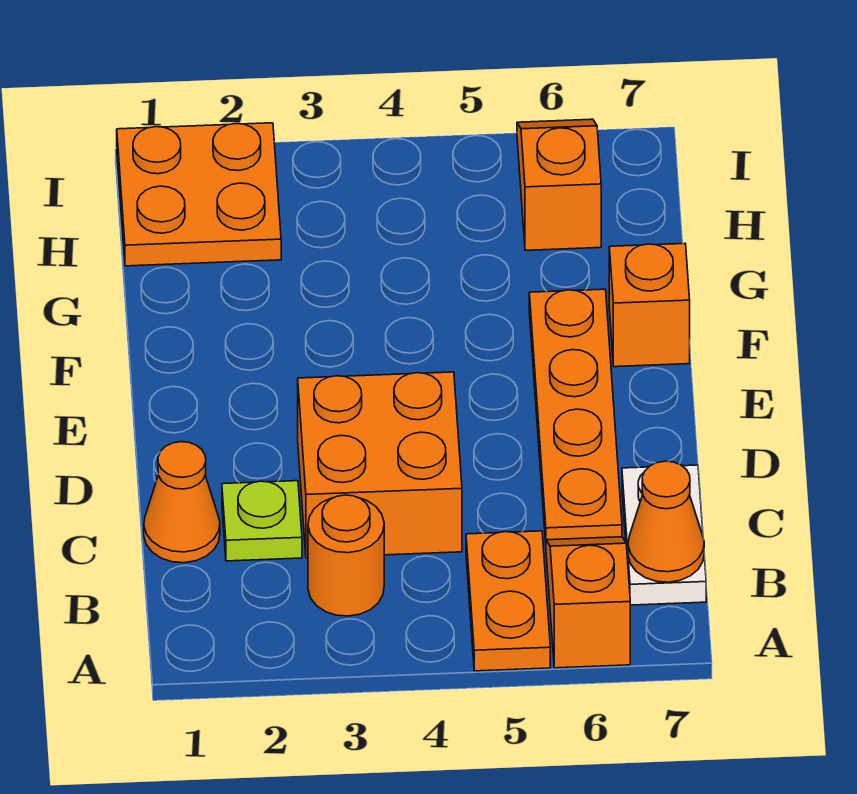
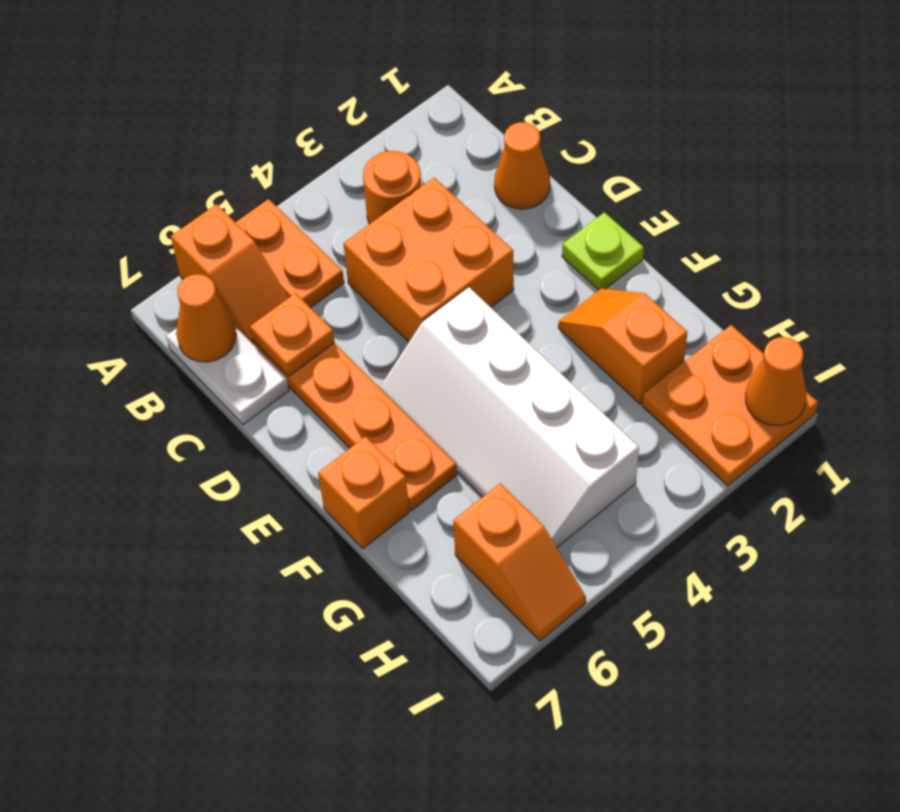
lime plate C2 level 1 -> lime plate E1 level 1
none -> orange plate C6 level 2
none -> white slope E4:H5 level 1 top 4
none -> orange slope F2:G2 level 1 top G
none -> orange cone I1 level 2

